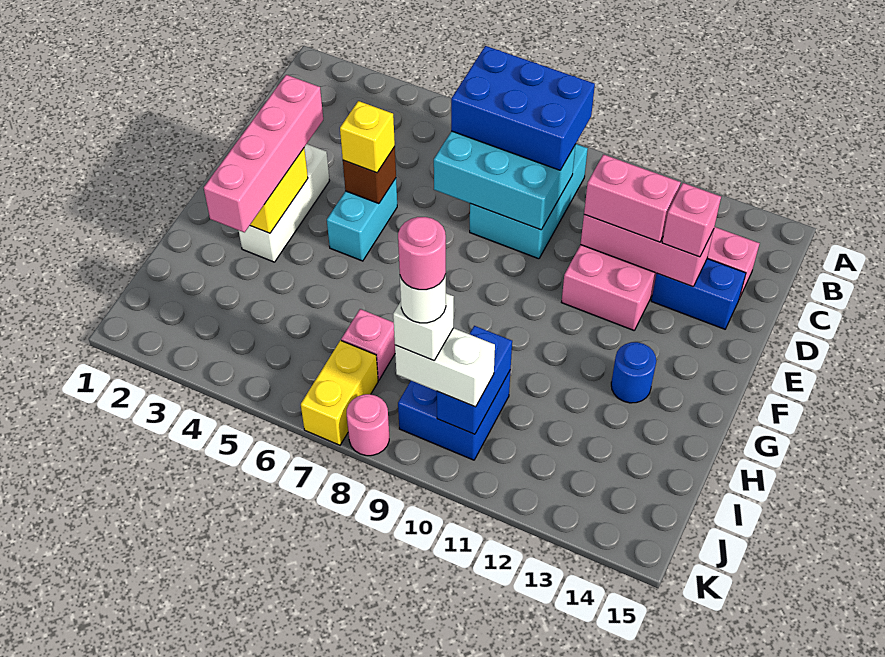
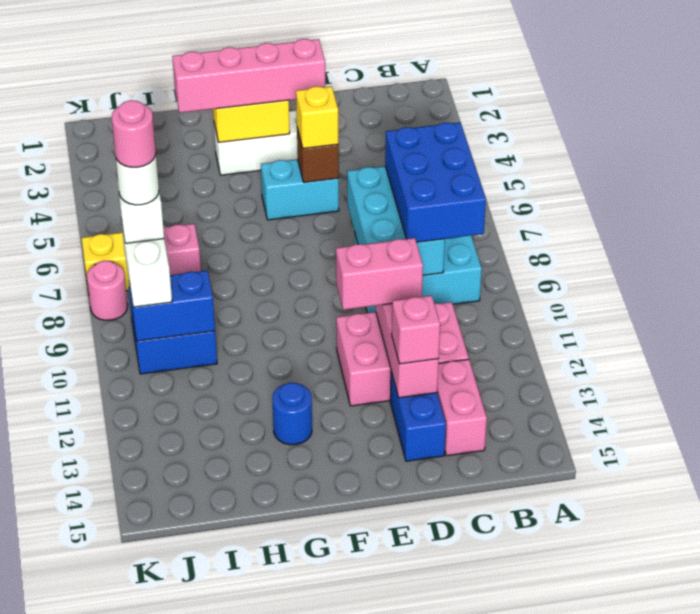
pink brick D11:D12 level 3 -> pink brick D11:E11 level 3

